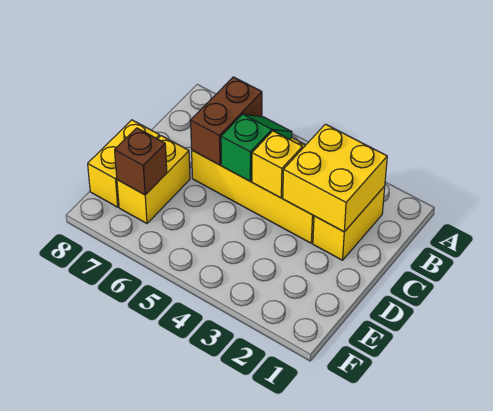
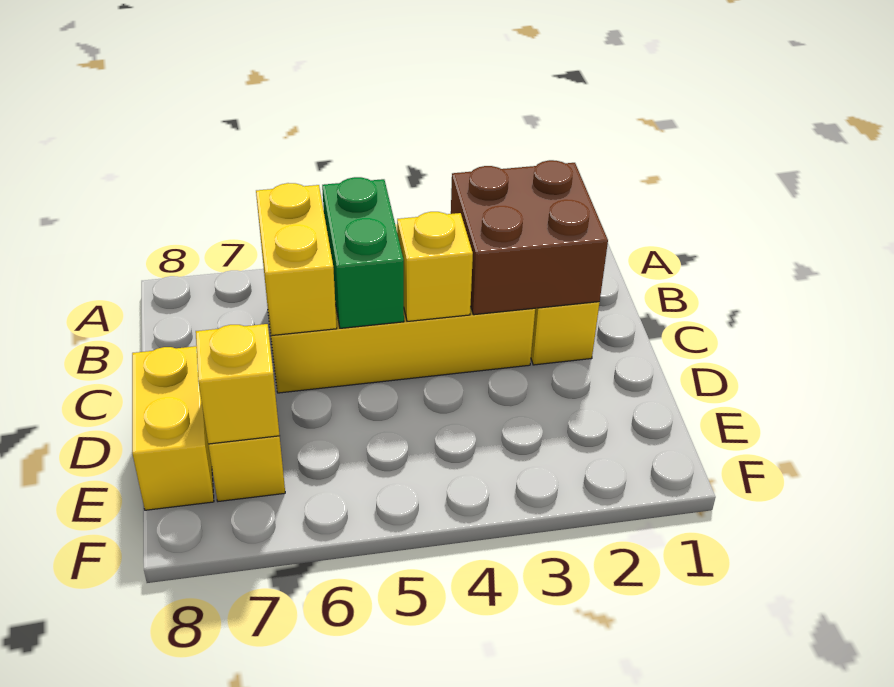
yellow brick B2:C3 level 2 -> brown brick B2:C3 level 2
green slope B5:C5 level 2 top C -> green brick B5:C5 level 2
brown brick B6:C6 level 2 -> yellow brick B6:C6 level 2
brown brick E7 level 2 -> yellow brick E7 level 2

